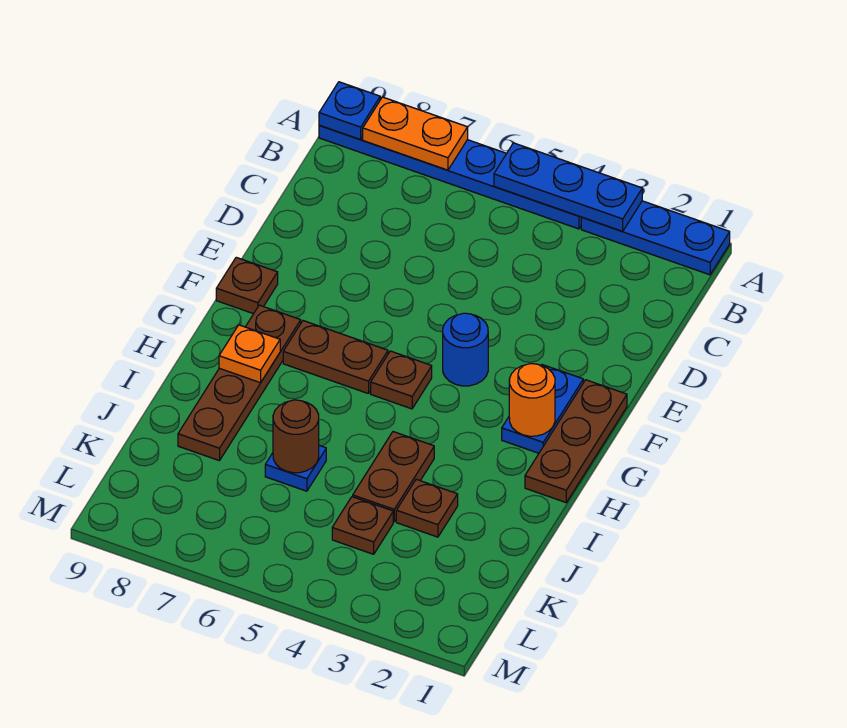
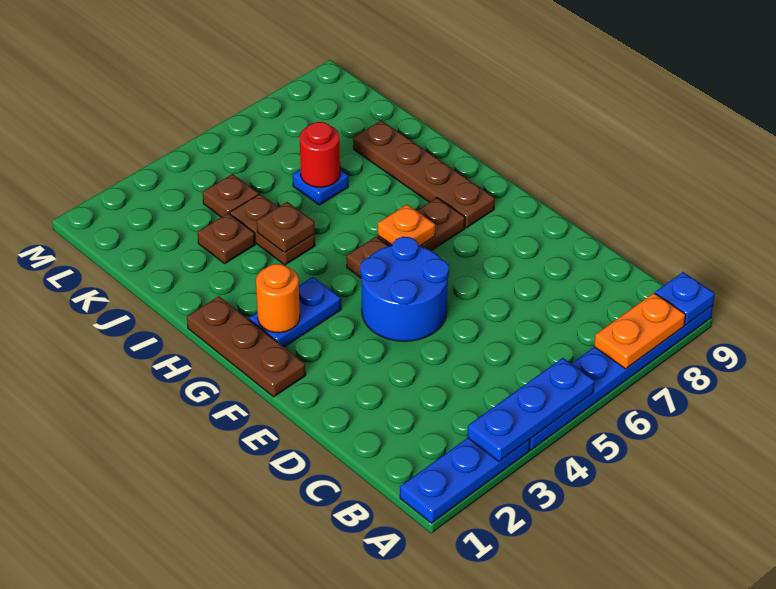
blue plate F2:G2 level 1 -> blue plate G2:G3 level 1
blue round brick F4 level 1 -> blue round brick E4:F5 level 1
brown plate F9 level 1 -> brown plate I4 level 2
orange plate H8 level 2 -> orange plate G6 level 2
brown round brick J6 level 2 -> red round brick J6 level 2

